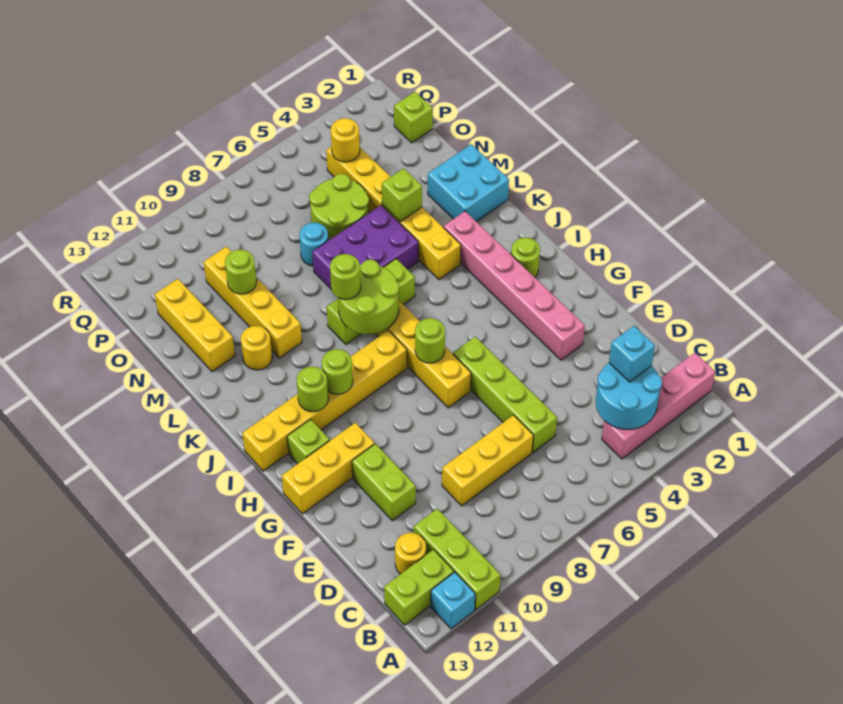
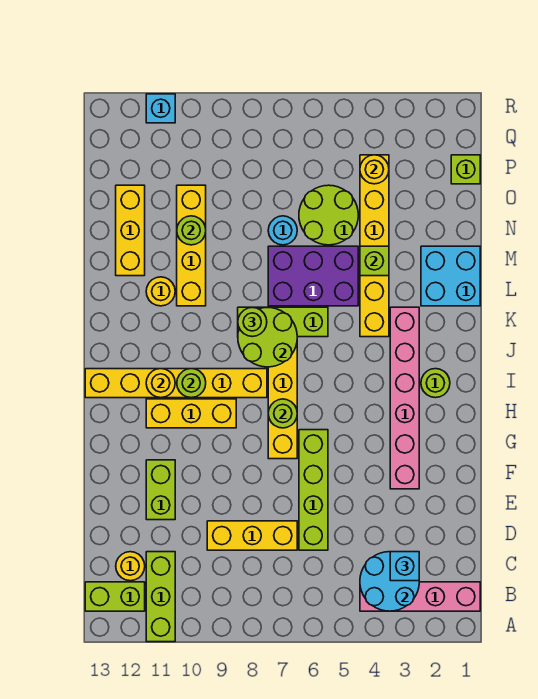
cyan brick A12 level 1 -> cyan brick R11 level 1
yellow brick G11:G13 level 1 -> yellow brick H9:H11 level 1
lime brick H12 level 1 -> none
lime round brick I11 level 2 -> yellow round brick I11 level 2

